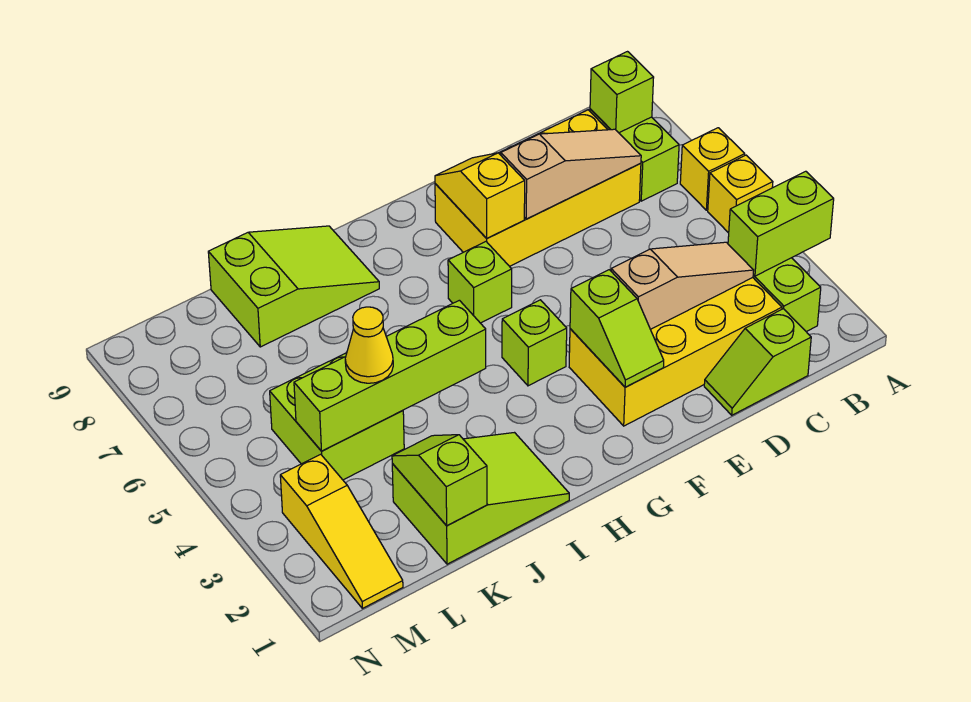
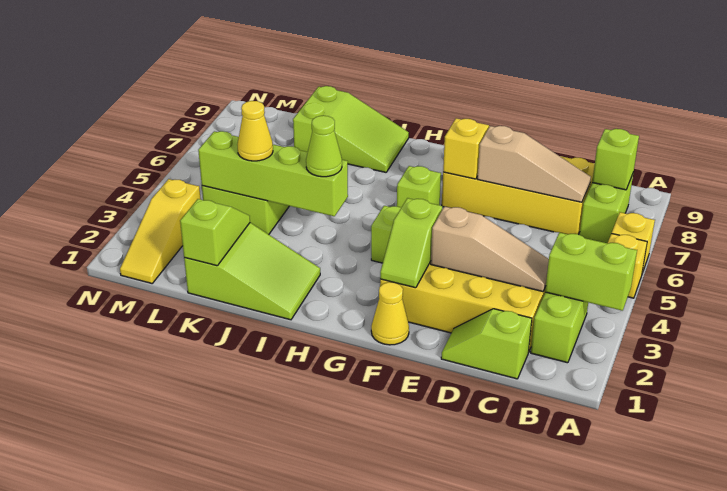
none -> yellow cone F1 level 1
none -> lime cone I4 level 3

